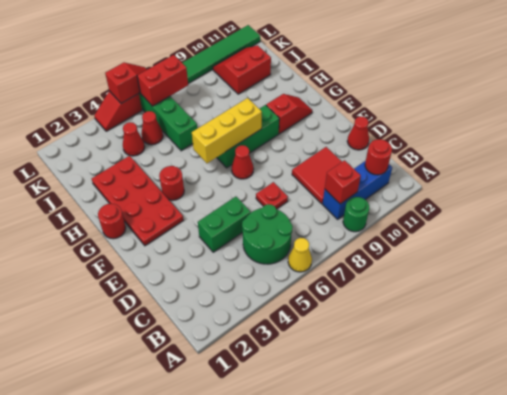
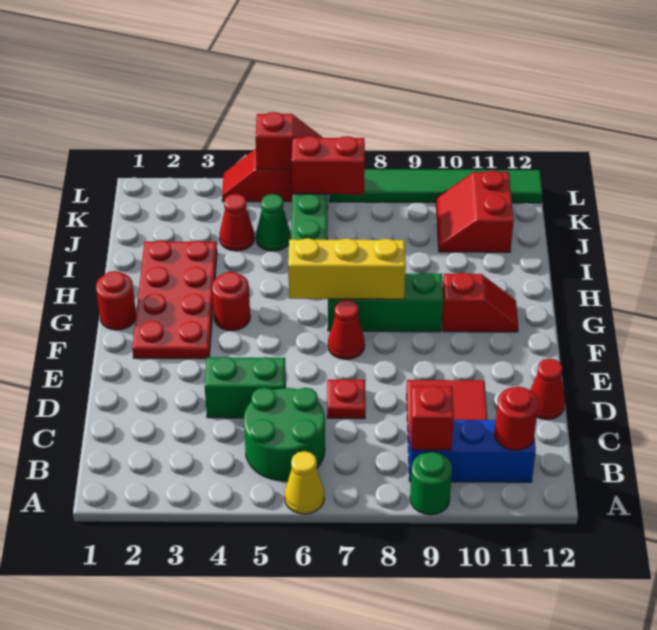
red cone J5 level 1 -> green cone J5 level 1
red slope J10:K11 level 1 top J -> red slope J10:K11 level 1 top 11

